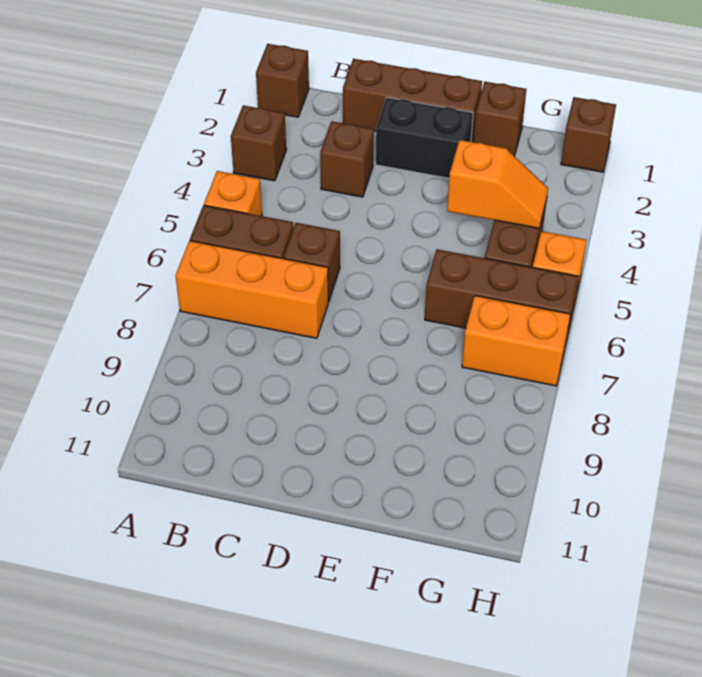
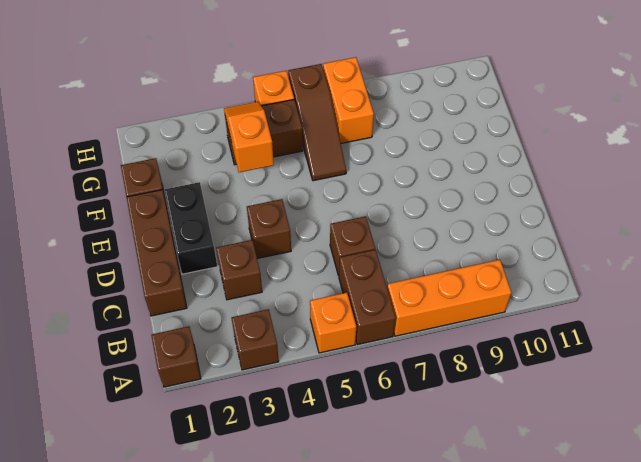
orange brick A7:C7 level 1 -> orange brick A7:A9 level 1
brown brick F6:H6 level 1 -> brown slope F6:H6 level 1 top H
brown brick H1 level 1 -> brown brick D4 level 1

